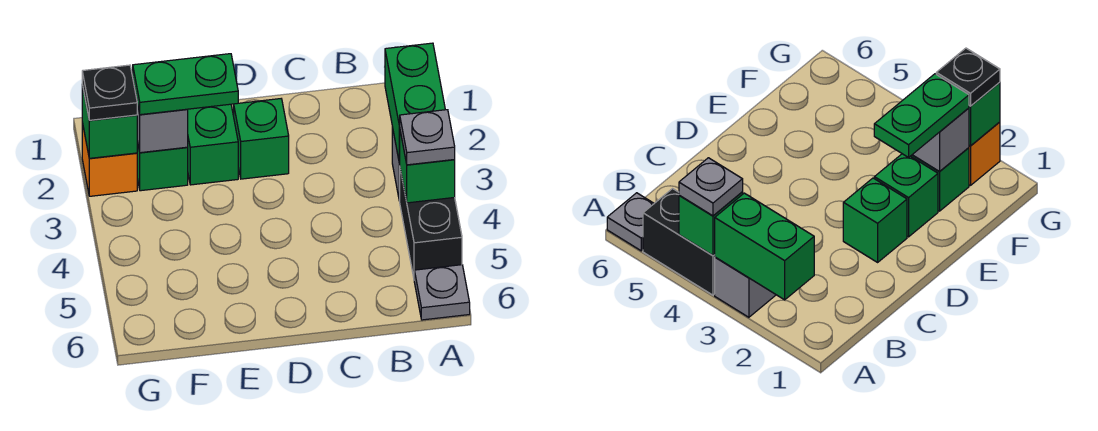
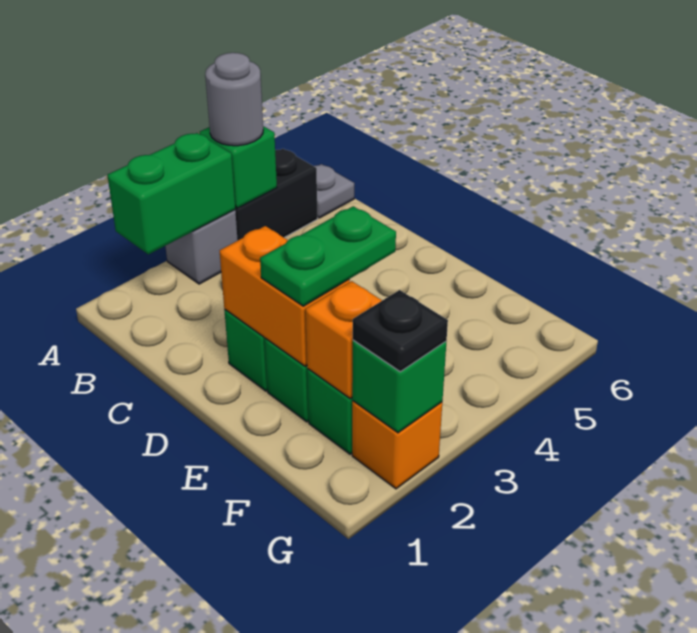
grey plate A4 level 3 -> grey round brick A4 level 3
none -> orange brick D2:E2 level 2
green plate E2:F2 level 3 -> green plate E2:E3 level 3
grey brick F2 level 2 -> orange brick F2 level 2

